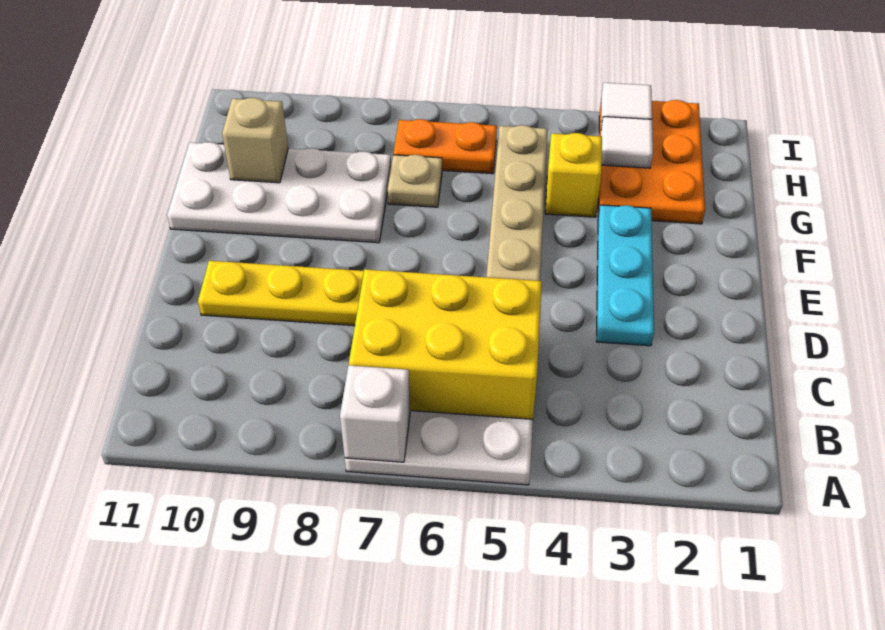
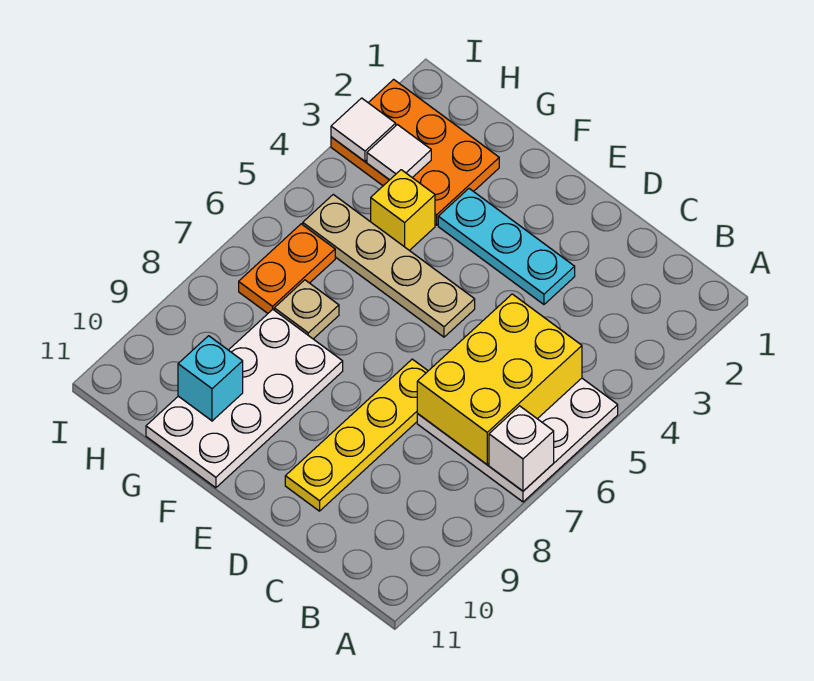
tan brick G10 level 2 -> cyan brick G10 level 2

